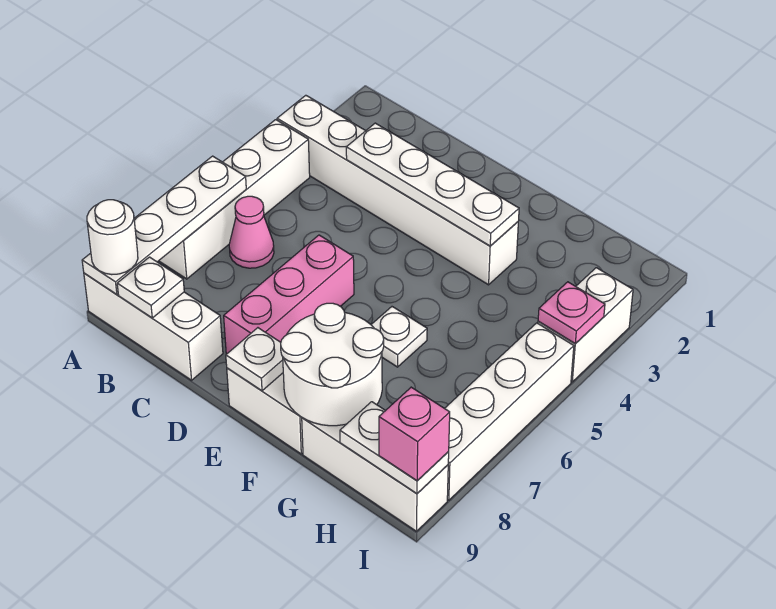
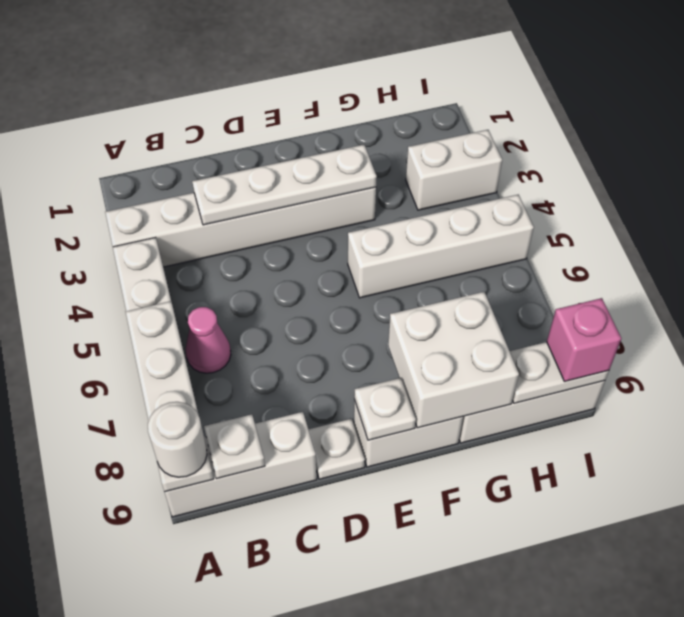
pink brick D6:D8 level 1 -> none
white plate F6 level 1 -> white plate D9 level 1
white round brick F8:G9 level 2 -> white brick F8:G9 level 2
white brick I3:I4 level 1 -> white brick H3:I3 level 1
pink plate I4 level 2 -> none
white brick I5:I8 level 1 -> white brick F5:I5 level 1

